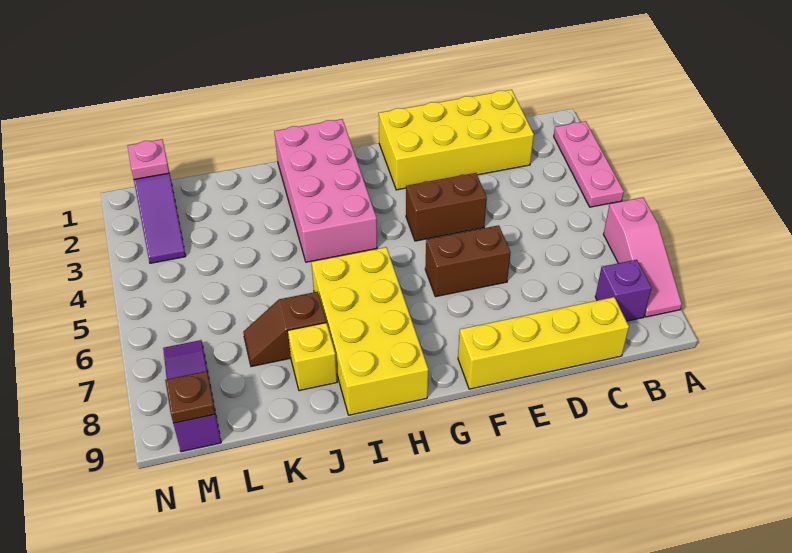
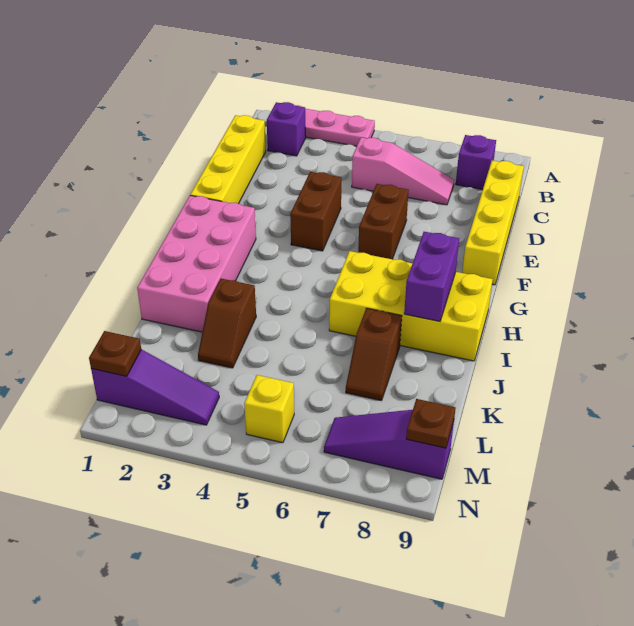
pink slope A6:A8 level 1 top 6 -> pink slope C5:C7 level 1 top 5
none -> purple brick B2 level 1
yellow brick C1:F2 level 1 -> yellow brick C1:F1 level 1
pink brick H1:I4 level 1 -> pink brick G1:J2 level 1
none -> purple brick H8:I8 level 2
none -> brown slope J3:K3 level 1 top J
yellow brick J8 level 1 -> yellow brick M5 level 1
pink plate M1 level 2 -> brown plate M1 level 2

